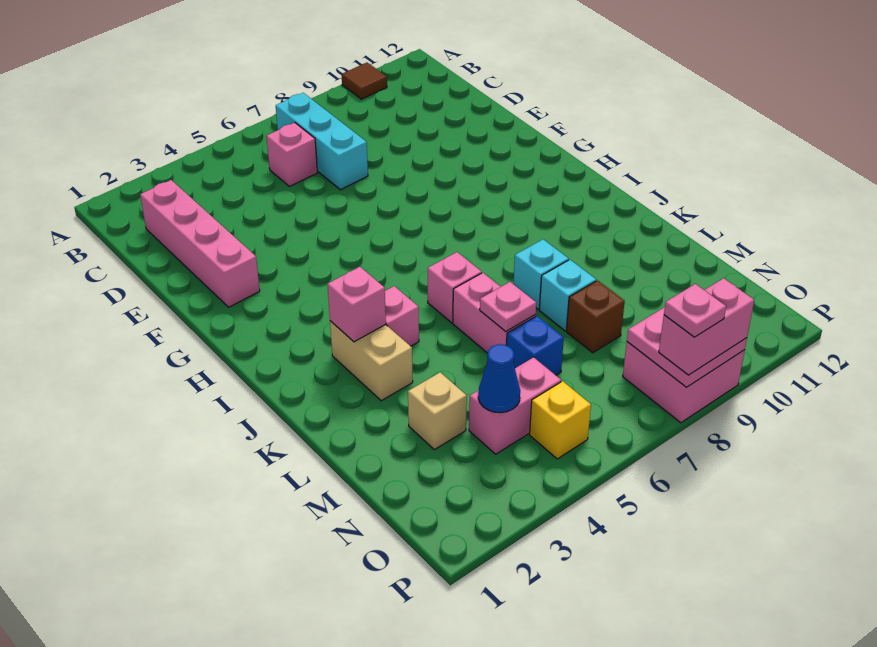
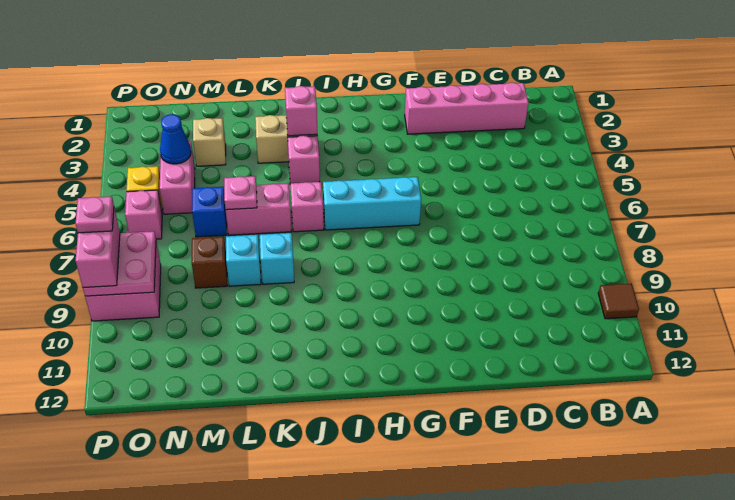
cyan brick B7:D7 level 1 -> cyan brick G6:I6 level 1
pink brick C6 level 1 -> pink brick O6 level 1

